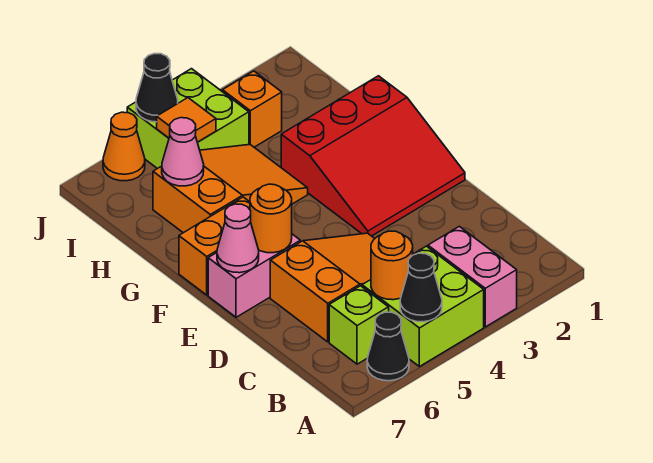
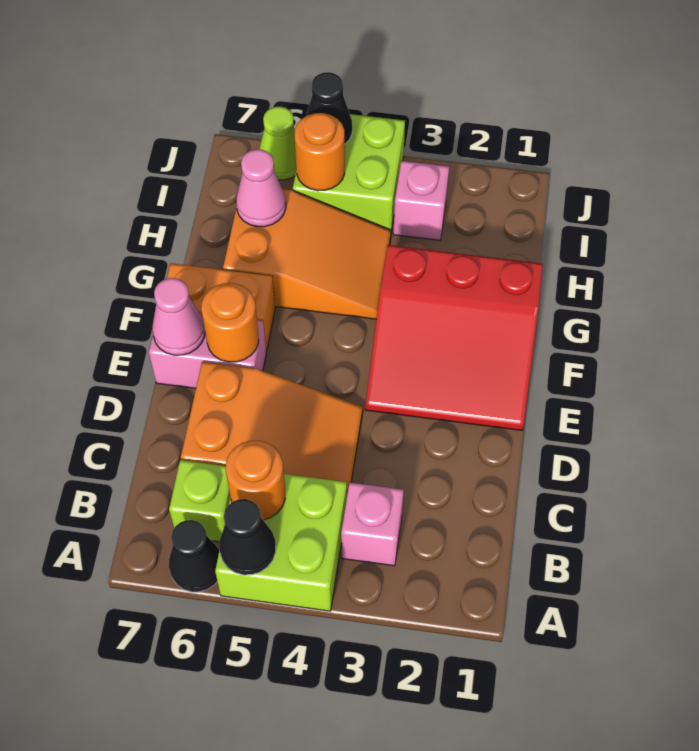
pink brick A3:B3 level 1 -> pink brick B3 level 1
orange brick I3 level 1 -> pink brick I3 level 1
orange tile I5 level 2 -> orange round brick I5 level 2
orange cone J6 level 1 -> lime cone J6 level 1

